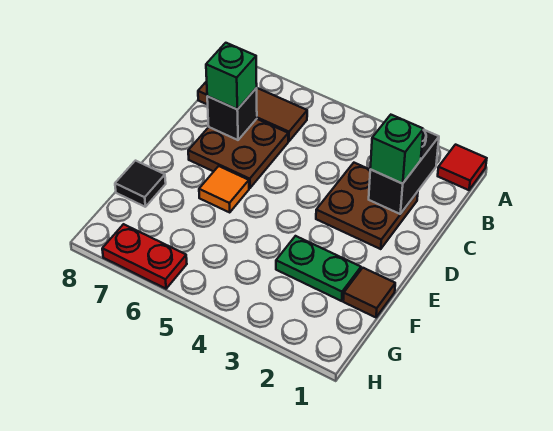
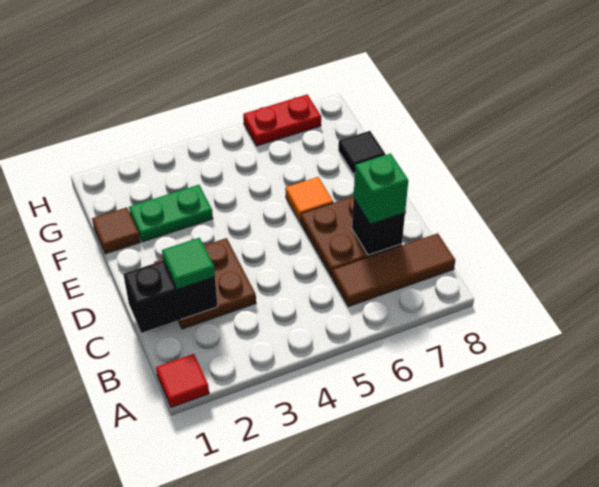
black brick B2:C2 level 2 -> black brick C1:C2 level 2
green brick C2 level 3 -> green tile C2 level 3

